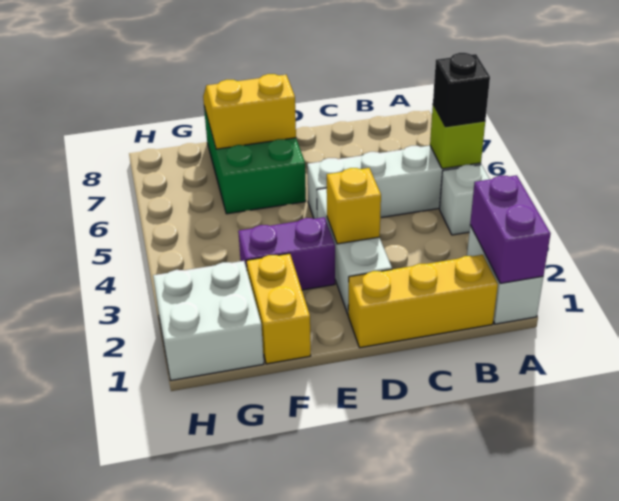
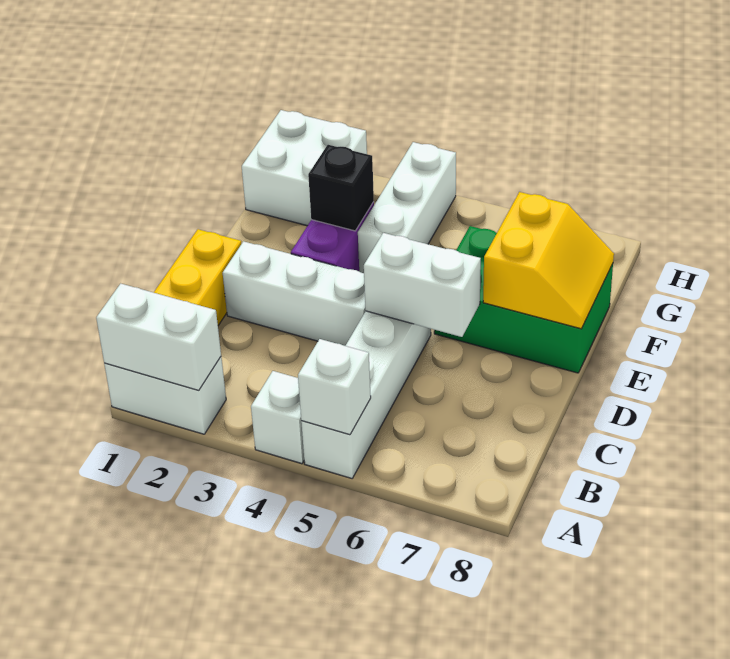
purple brick A1:A2 level 2 -> white brick A1:A2 level 2
lime brick A5 level 2 -> white brick A5 level 2
black brick A5 level 3 -> black brick F3 level 2
yellow brick D3 level 2 -> none
none -> white brick D5:D6 level 2
yellow brick F1:F2 level 1 -> none
none -> white brick F4:H4 level 1

